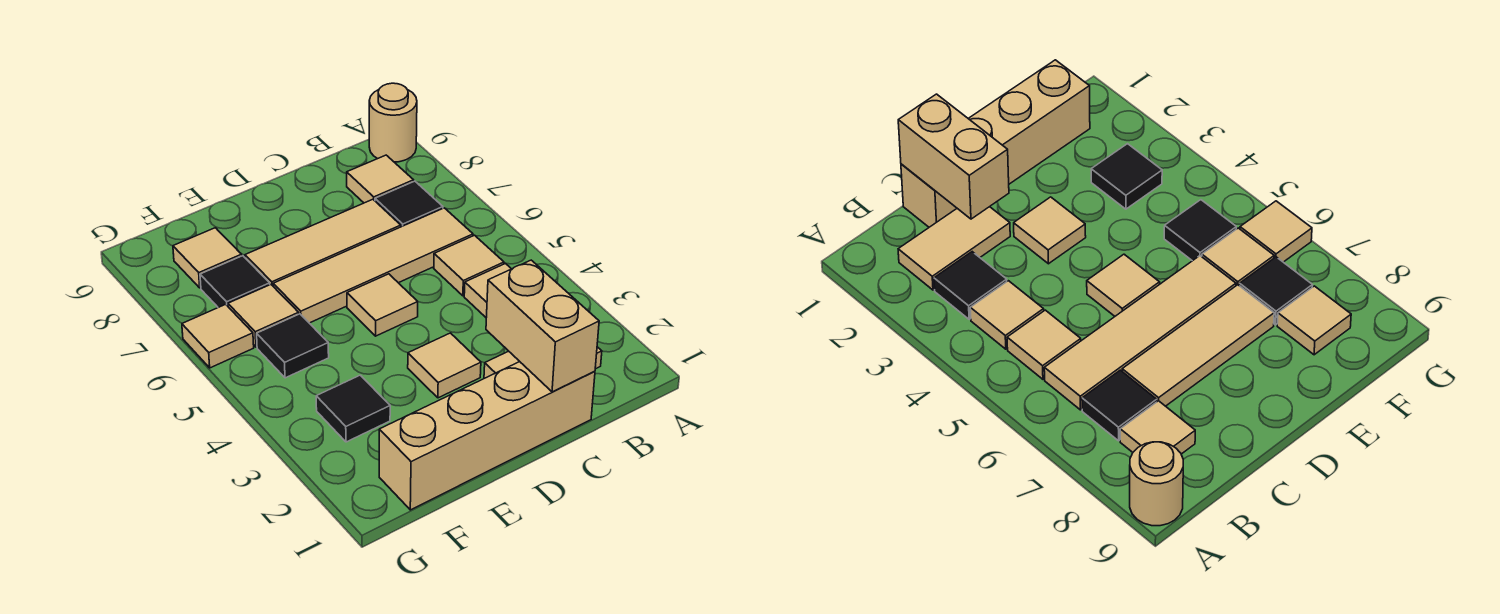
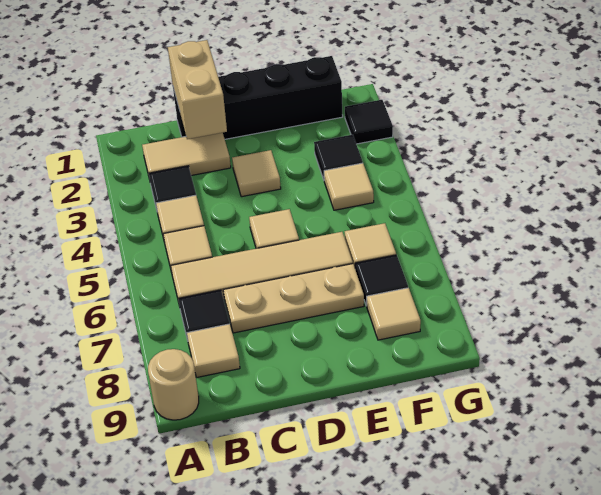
tan brick C1:F1 level 1 -> black brick C1:F1 level 1
tan tile C7:E7 level 1 -> tan plate C7:E7 level 1
black tile F5 level 1 -> black tile G2 level 1
tan tile G6 level 1 -> tan tile F4 level 1

